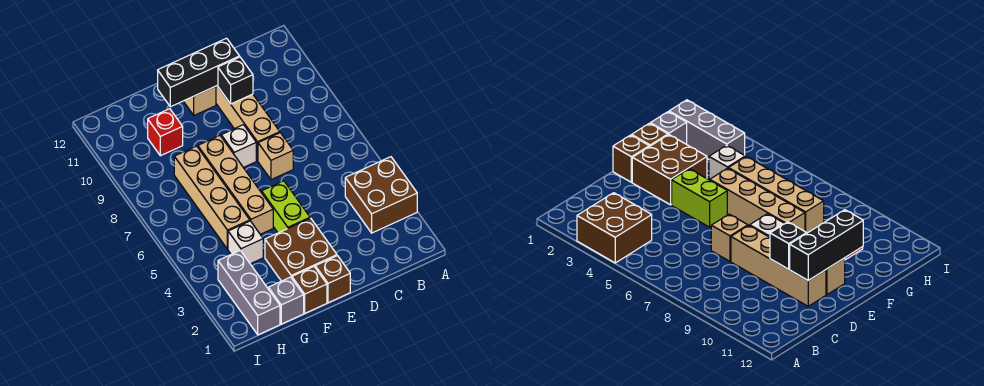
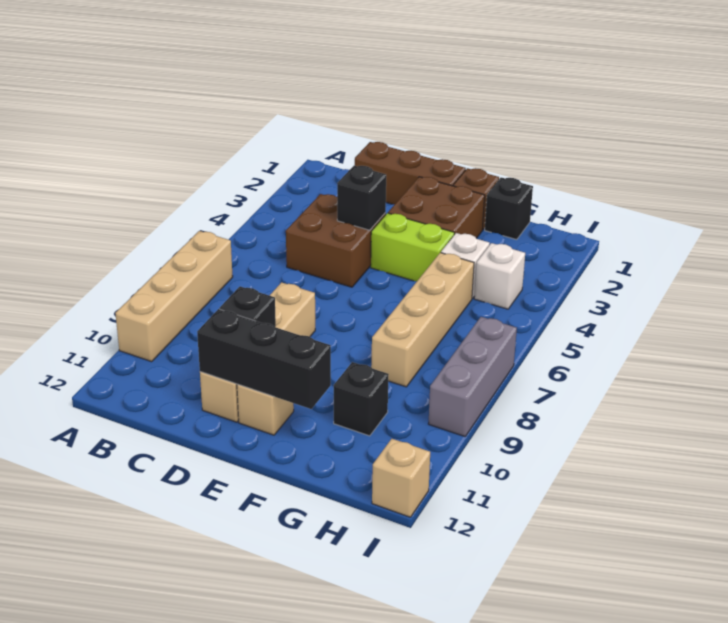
brown brick A3:B4 level 1 -> brown brick C4:D5 level 1
none -> black brick D4 level 2
tan brick D7 level 1 -> tan brick I12 level 1
brown brick E1 level 1 -> brown brick C1:E1 level 1
lime brick E4:E5 level 1 -> lime brick E4:F4 level 1
white brick E8 level 1 -> white brick H4 level 1
tan brick F5:F8 level 1 -> tan brick A7:A10 level 1
grey brick G1 level 1 -> black brick G1 level 1
red brick G10 level 1 -> black brick G10 level 1
grey brick H1:H3 level 1 -> grey brick I7:I9 level 1

